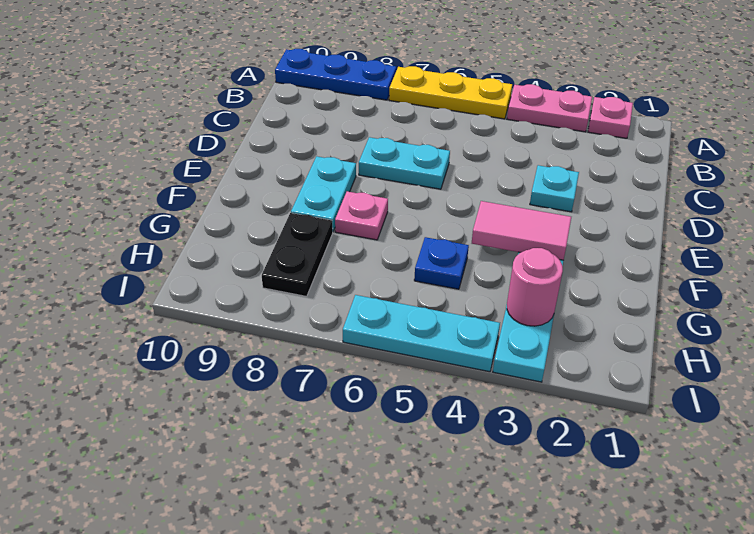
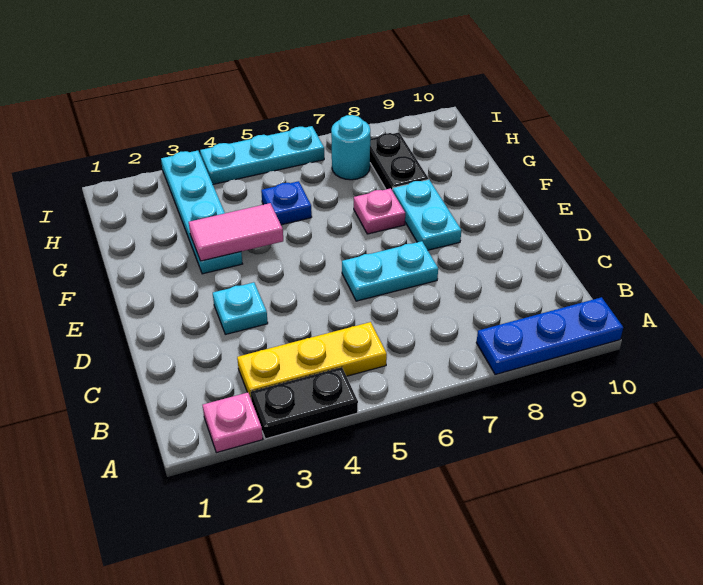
pink plate A3:A4 level 1 -> black plate A3:A4 level 1
yellow plate A5:A7 level 1 -> yellow plate B3:B5 level 1
pink round brick H3 level 2 -> none
none -> cyan round brick H7 level 1

